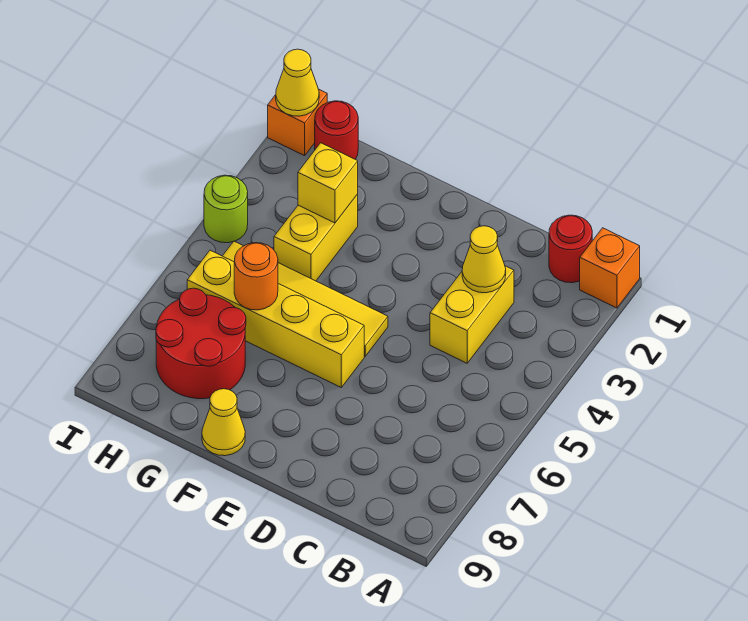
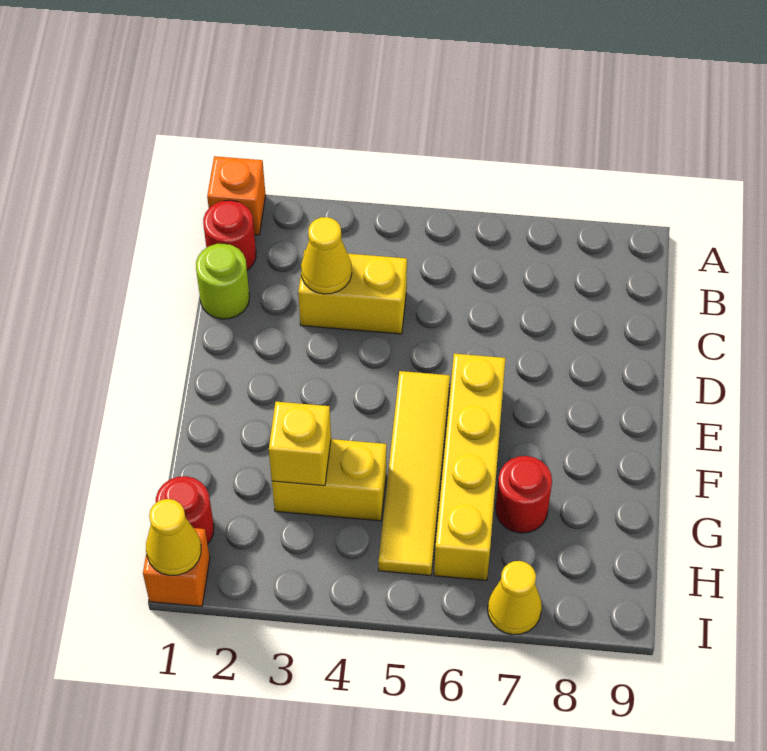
yellow cone F9 level 1 -> yellow cone I7 level 1
orange round brick G6 level 2 -> none
red round brick G7:H8 level 1 -> red round brick G7 level 1
lime round brick I4 level 1 -> lime round brick C1 level 1

